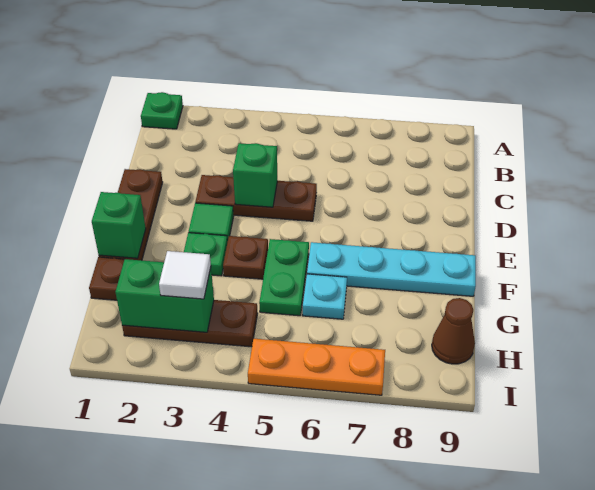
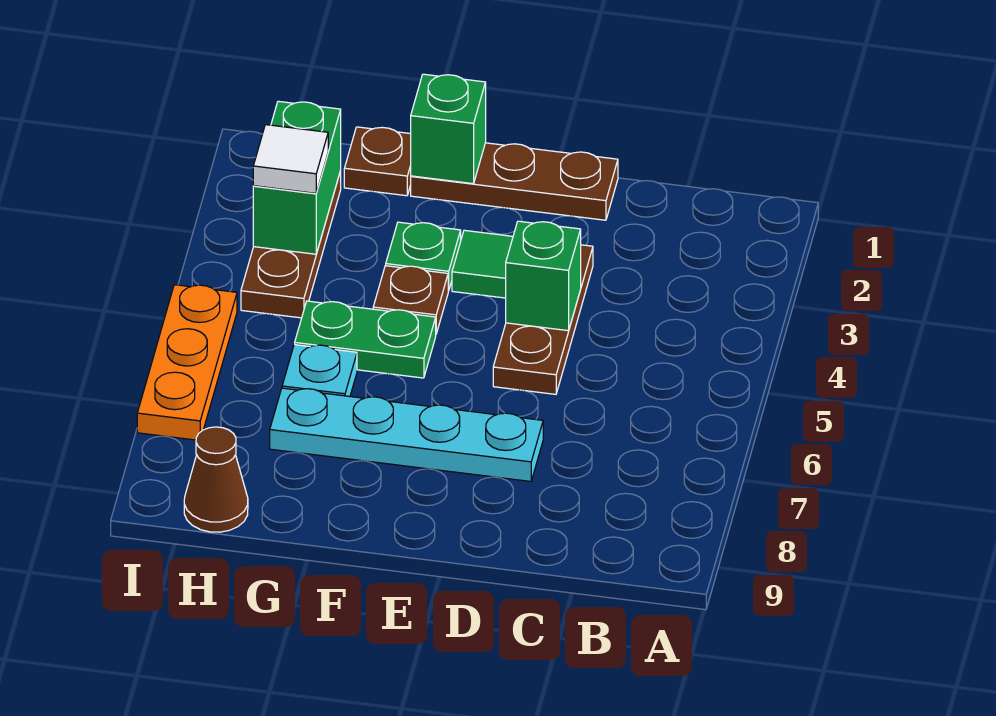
green plate A1 level 1 -> none
cyan plate F6:F9 level 1 -> cyan plate D7:G7 level 1

